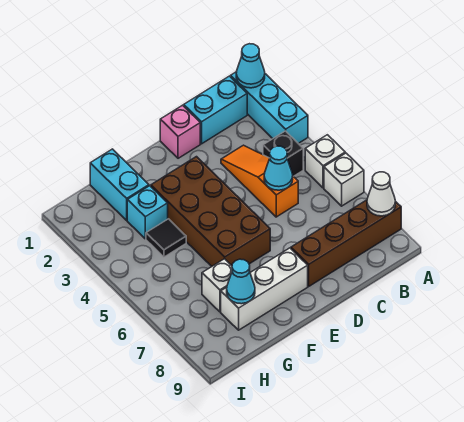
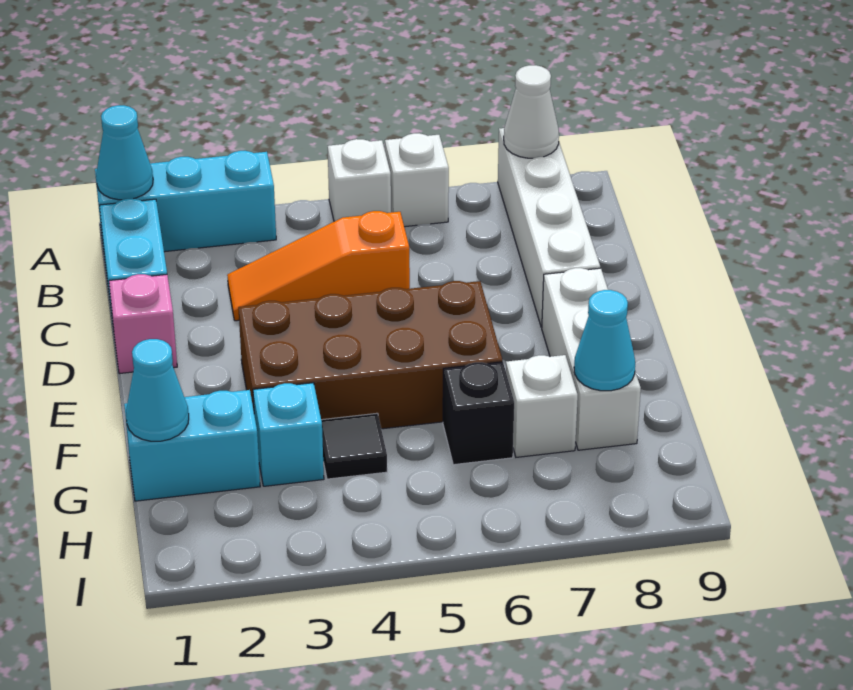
brown brick A8:D8 level 1 -> white brick A8:D8 level 1
black brick B4 level 1 -> black brick G6 level 1
cyan cone C5 level 2 -> cyan cone G1 level 2

